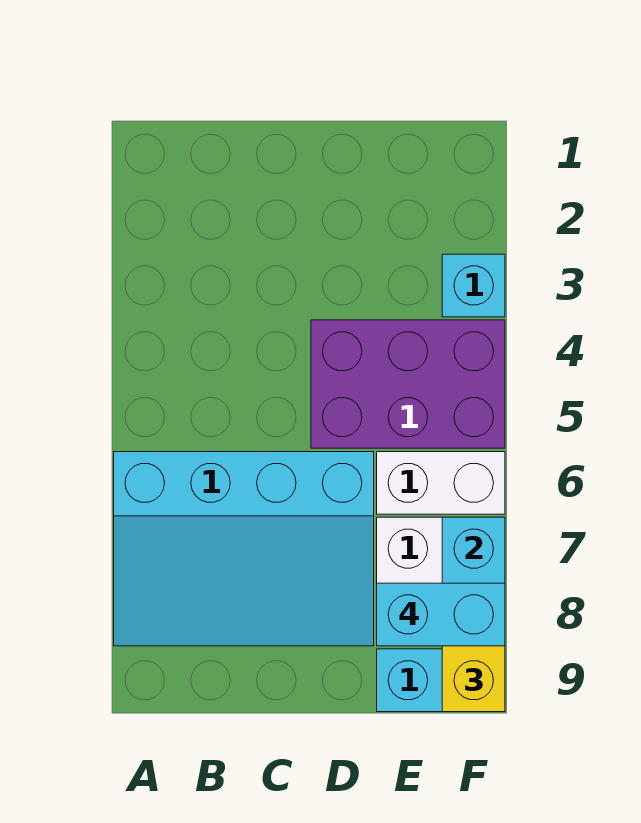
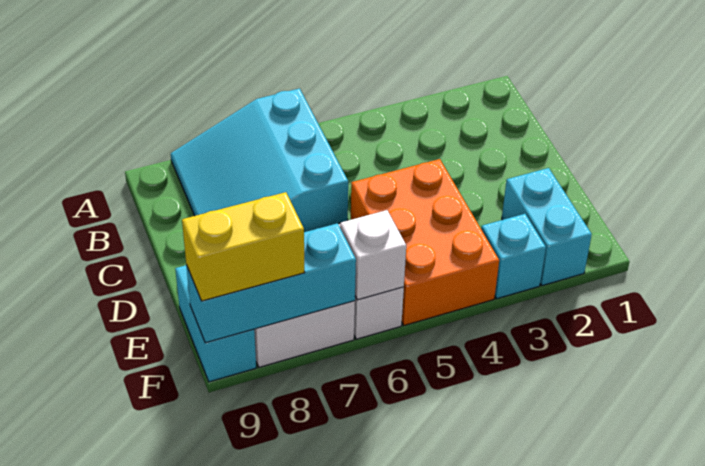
cyan slope A6:D8 level 1 top 6 -> cyan slope A6:C8 level 1 top 6
purple brick D4:F5 level 1 -> orange brick D4:F5 level 1
cyan brick E8:F8 level 4 -> cyan brick E2:F2 level 1
none -> white brick F6 level 2

